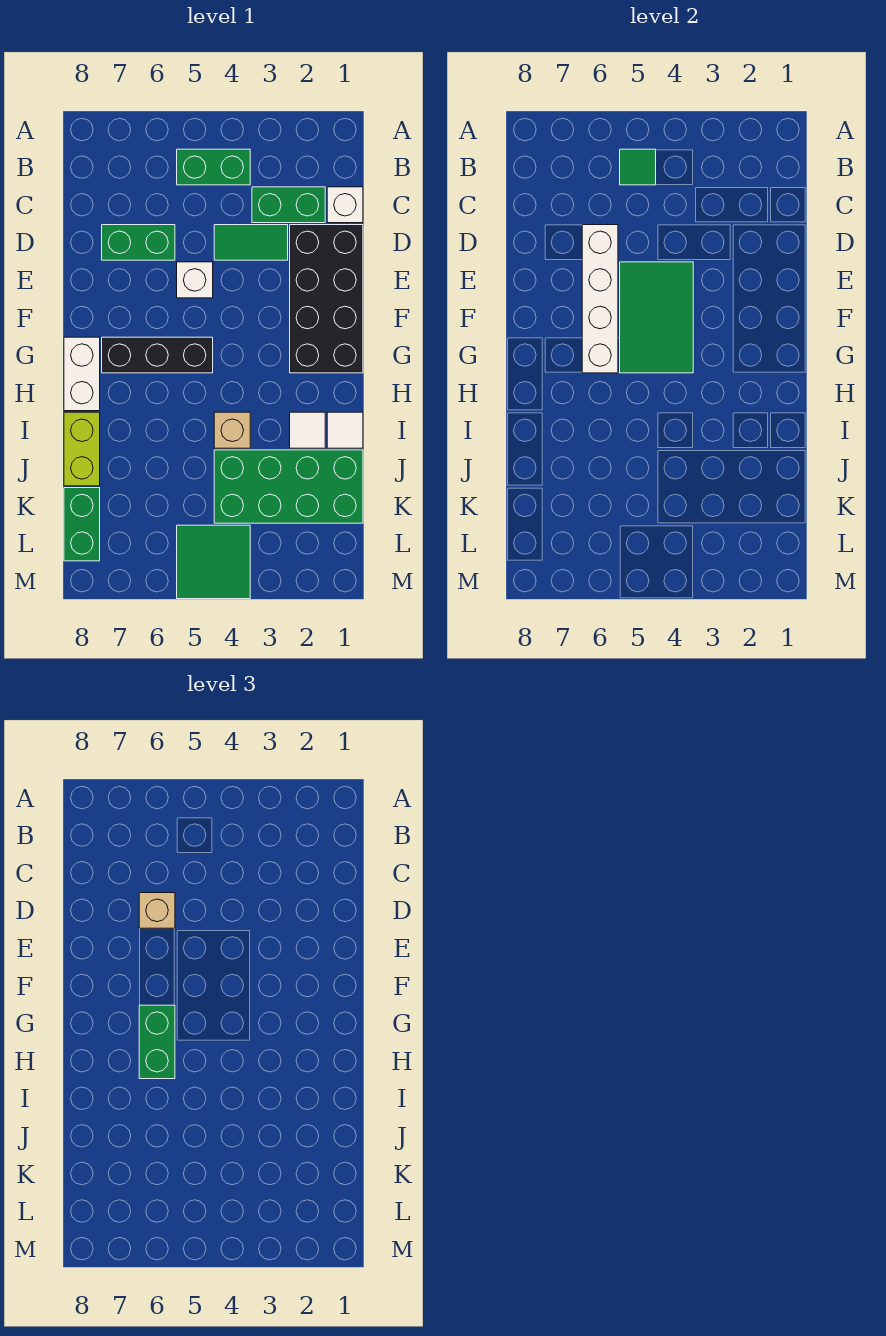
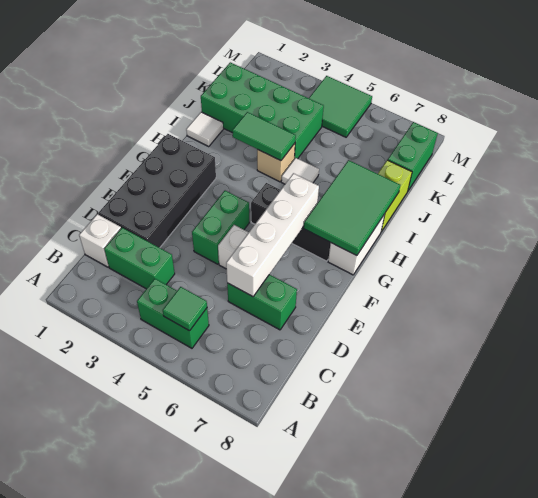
green tile D3:D4 level 1 -> green tile I3:I4 level 2
tan brick D6 level 3 -> none
green tile E4:G5 level 2 -> green tile G7:I8 level 2
green brick G6:H6 level 3 -> green brick E4:F4 level 1
white tile I2 level 1 -> white tile I5 level 1

